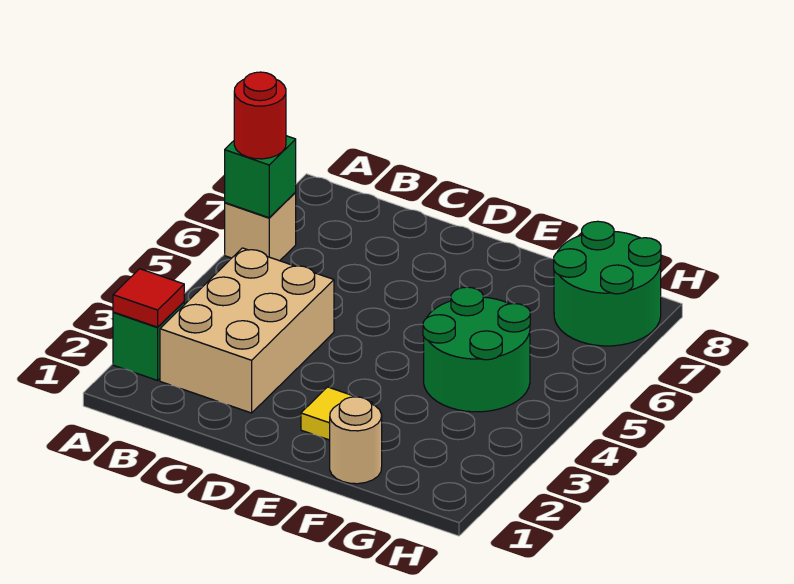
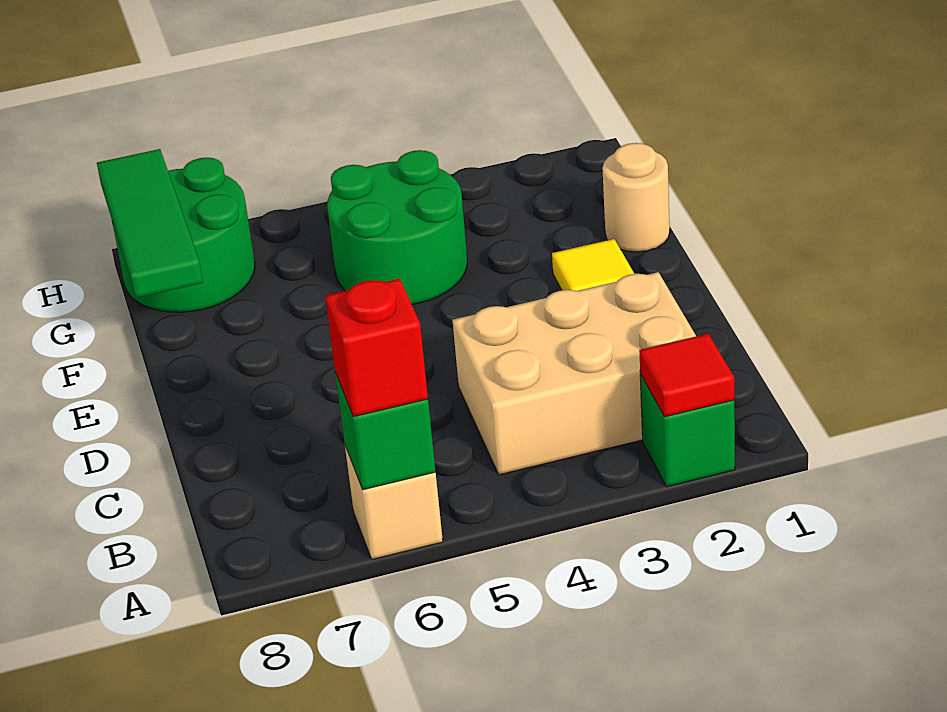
red round brick A6 level 3 -> red brick A6 level 3
none -> green tile F8:H8 level 2

